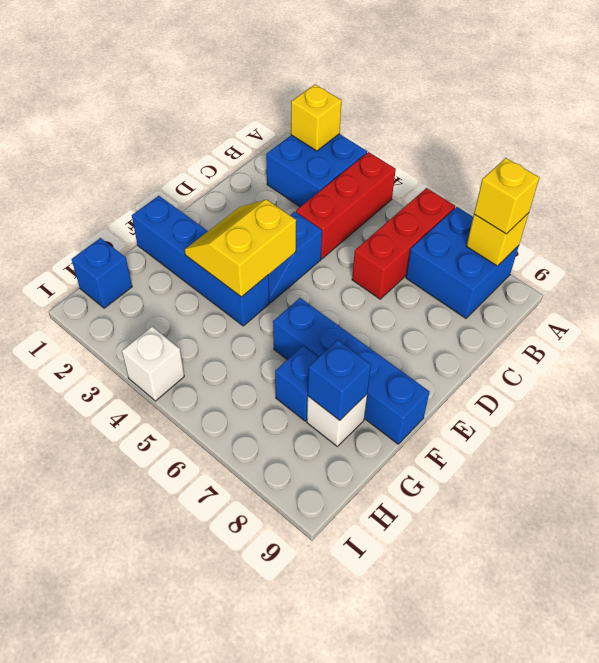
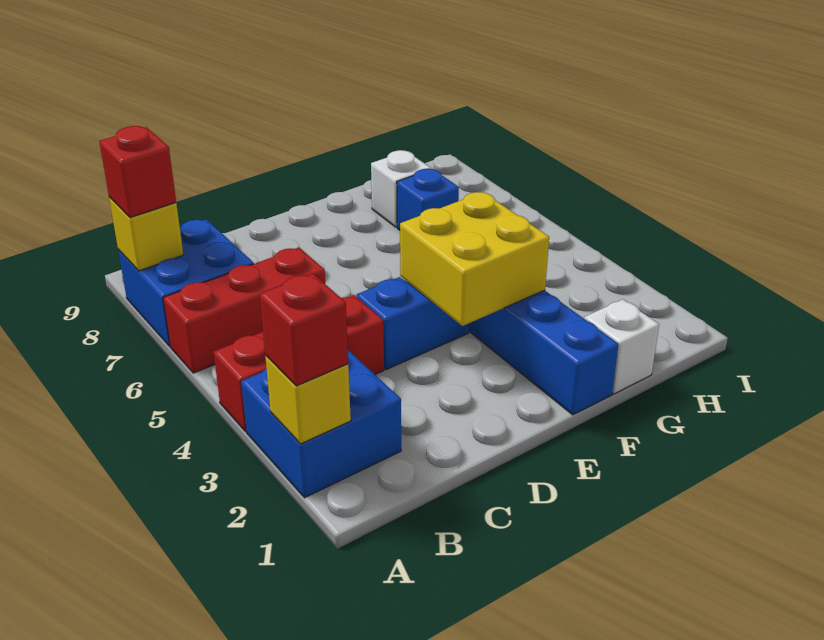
none -> red brick A2 level 3
yellow brick A8 level 3 -> red brick A8 level 3
yellow slope E3:F4 level 2 top 4 -> yellow brick E3:F4 level 2
blue brick F6:F9 level 1 -> none
blue brick G8 level 2 -> none
blue brick H1 level 1 -> none
white brick I4 level 1 -> white brick G1 level 1

